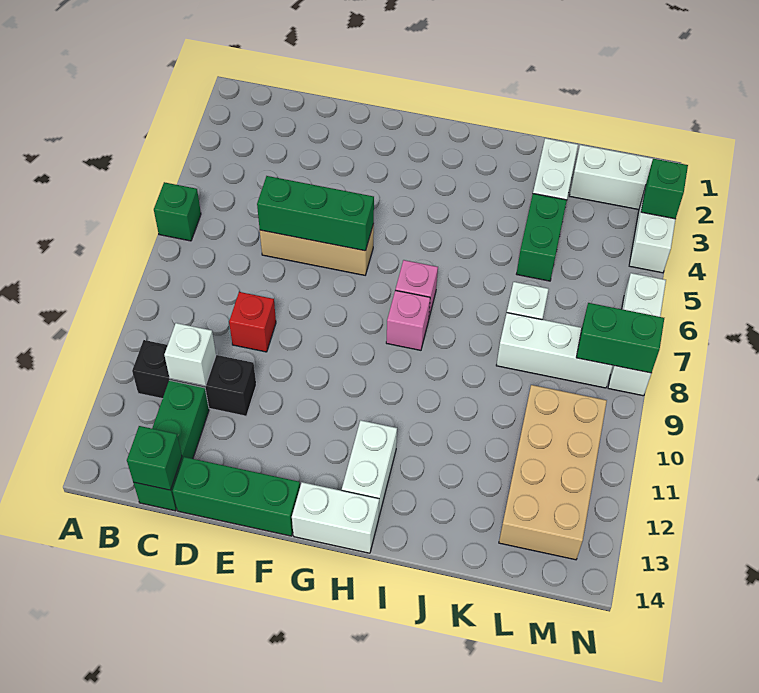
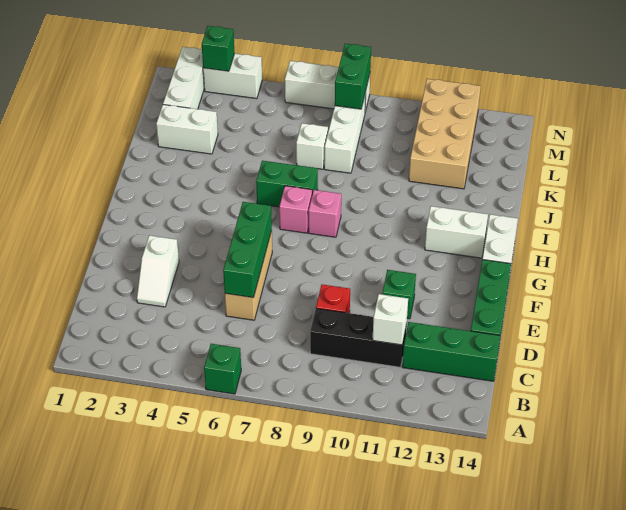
black brick B11:D11 level 1 -> black brick C9:C11 level 1
green brick C14 level 2 -> green brick E11 level 1
none -> white slope D3:E3 level 1 top E
green brick K4:K5 level 1 -> green brick I6:I7 level 1
tan brick L10:M13 level 1 -> tan brick K11:N12 level 1

